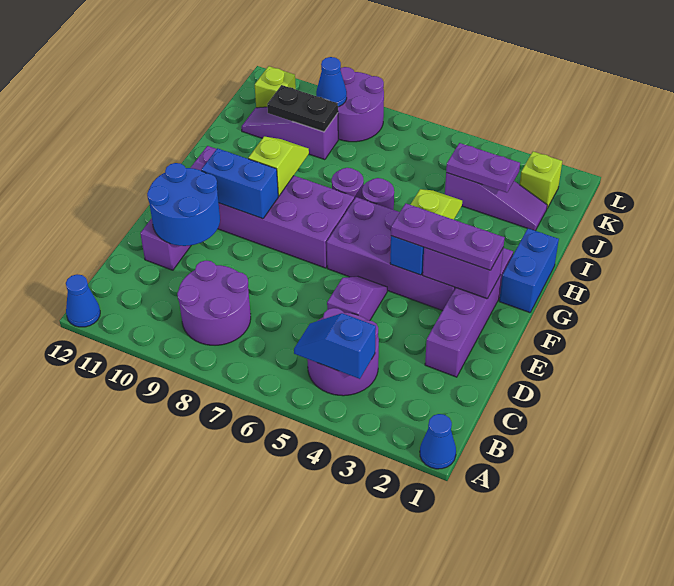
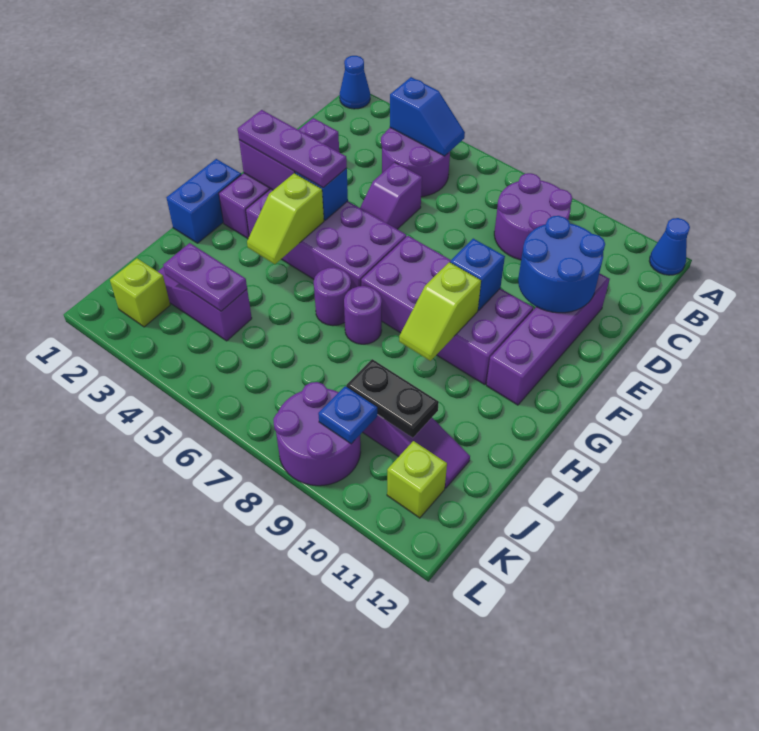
blue brick F9:F10 level 2 -> blue brick F9 level 2
blue cone K9 level 2 -> blue plate K9 level 2

